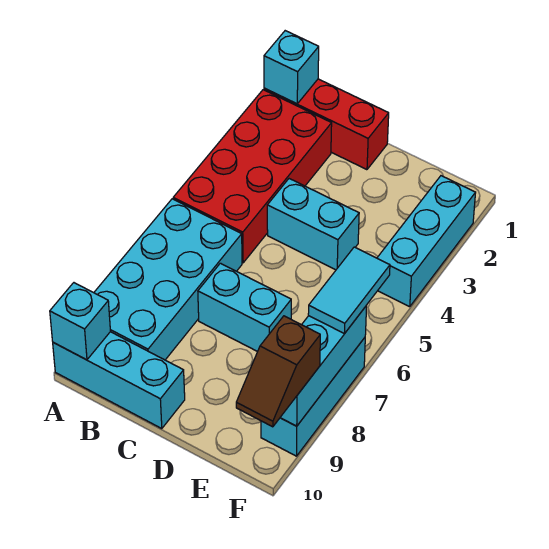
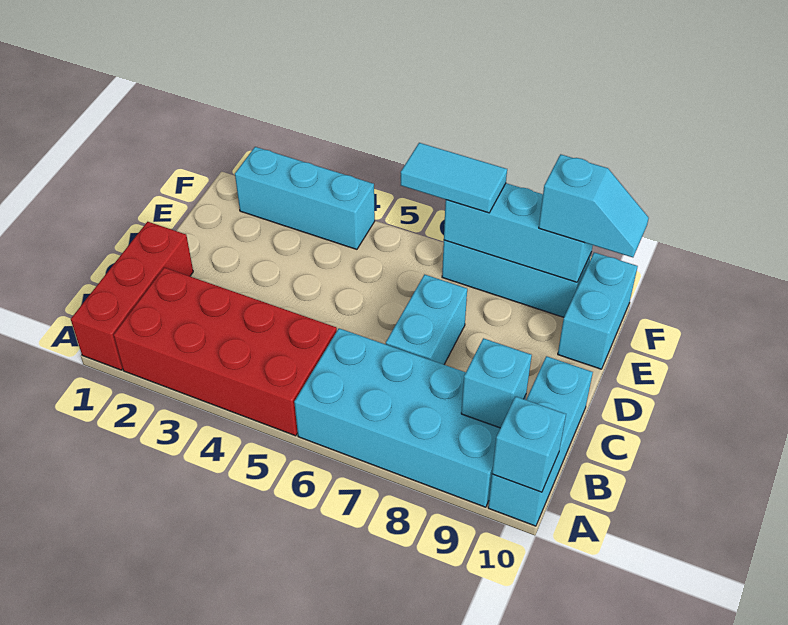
cyan brick A1 level 2 -> cyan brick B9 level 2
cyan brick C4:D4 level 1 -> cyan brick E10:F10 level 1
brown slope F9:F10 level 3 top 9 -> cyan slope F9:F10 level 3 top 9

